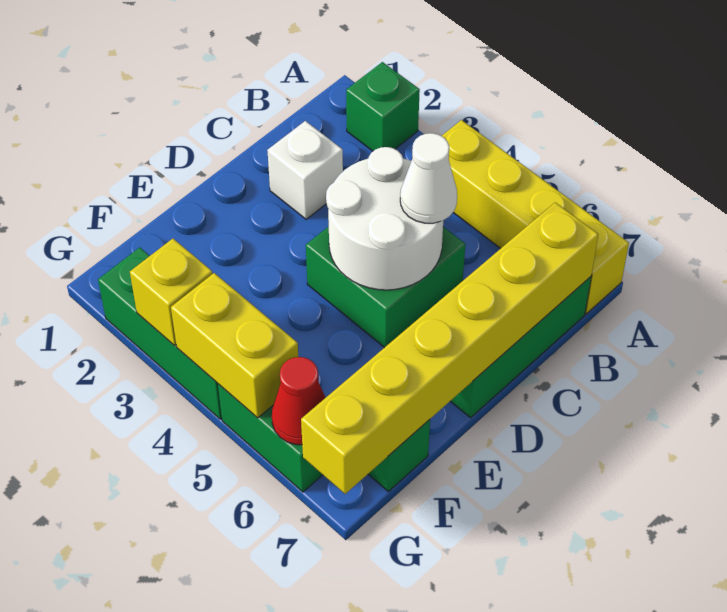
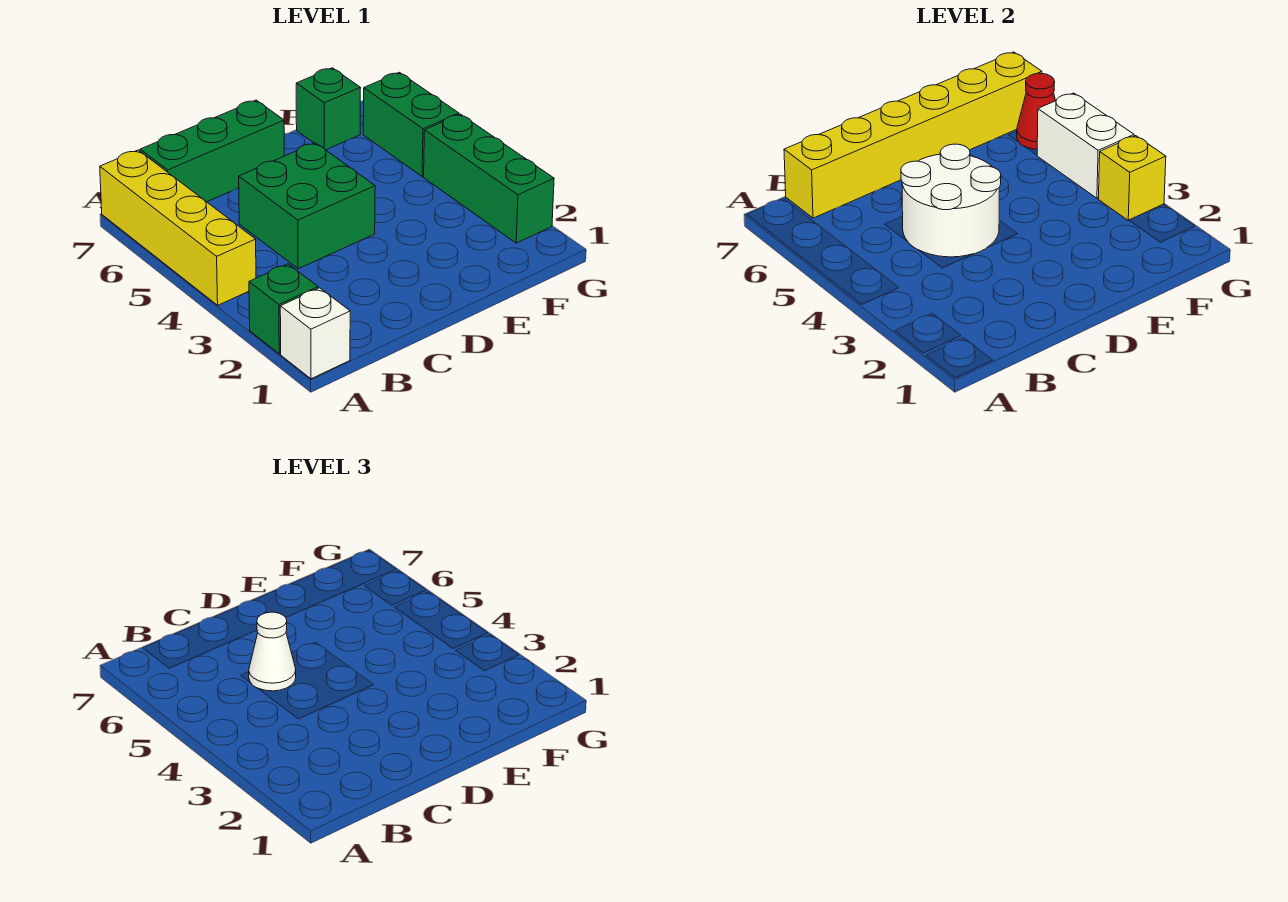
white brick C2 level 1 -> white brick A1 level 1
yellow brick G4:G5 level 2 -> white brick G4:G5 level 2

